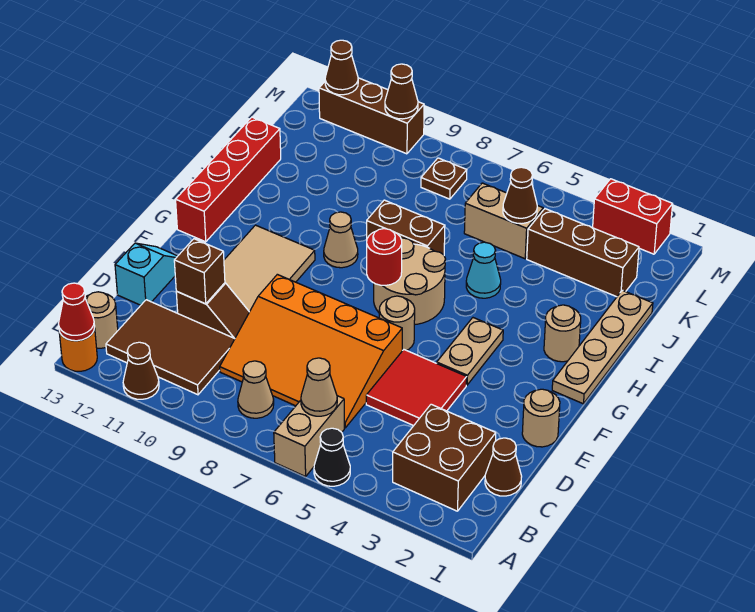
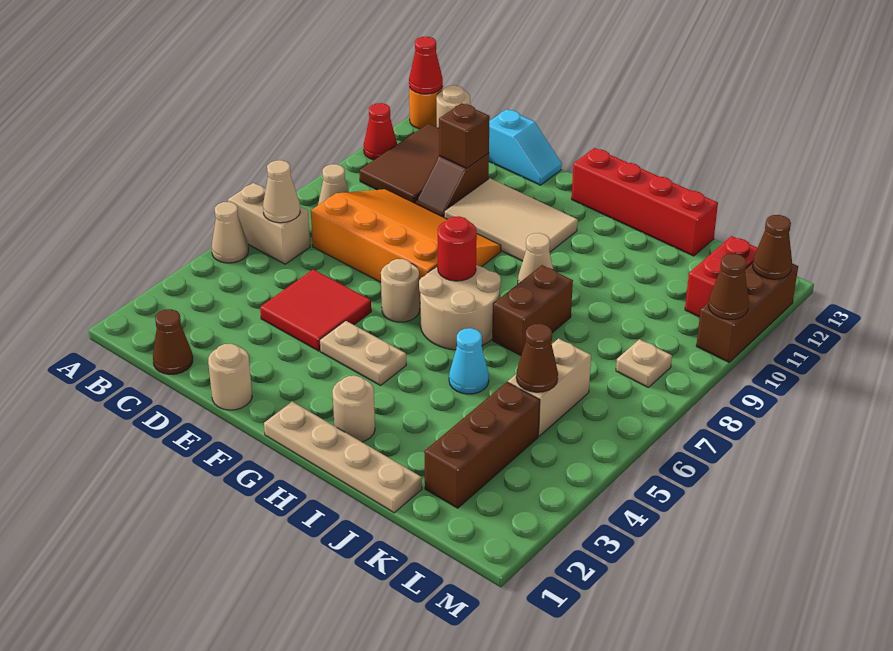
black cone A5 level 1 -> tan cone A5 level 1
brown cone A11 level 1 -> red cone A11 level 1
brown brick B2:C3 level 1 -> none
orange slope C6:E9 level 1 top E -> orange slope C7:F9 level 1 top 7
brown plate L8 level 1 -> tan plate L8 level 1
red brick M2:M3 level 1 -> red brick L11:L12 level 1

